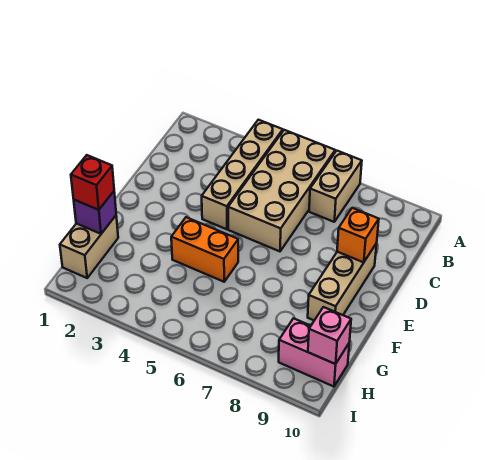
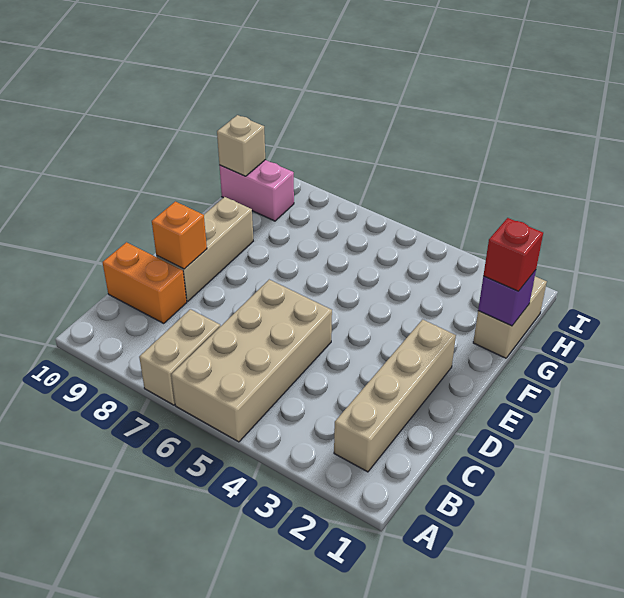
tan brick A4:D4 level 1 -> tan brick B2:E2 level 1
orange brick F4:F5 level 1 -> orange brick C9:C10 level 1
pink brick H10 level 2 -> tan brick H10 level 2

